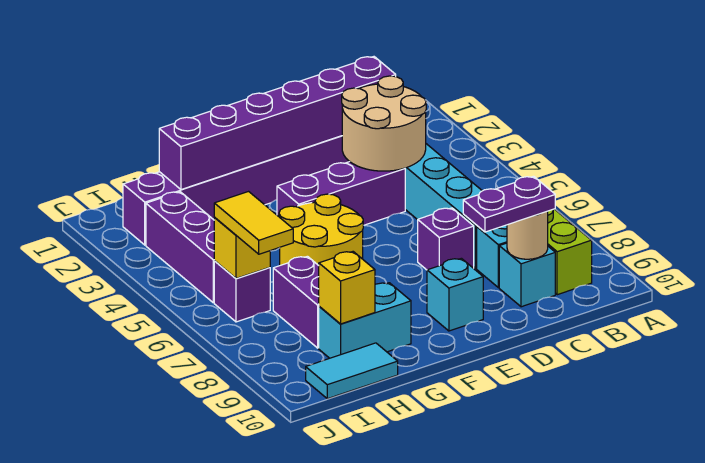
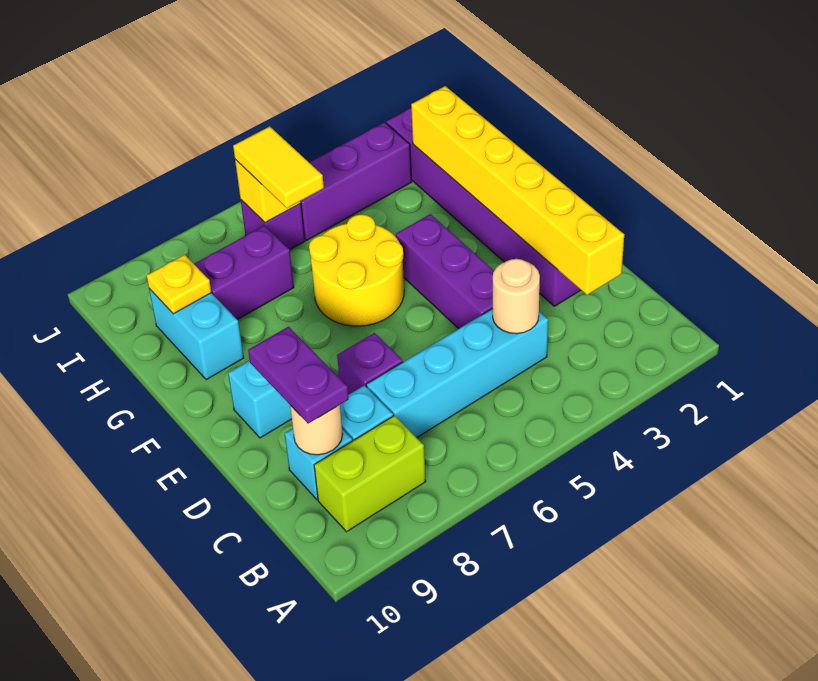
purple brick C2:H2 level 2 -> yellow brick C2:H2 level 2
tan round brick C3:D4 level 2 -> tan round brick C4 level 2
yellow brick H9 level 2 -> yellow plate H9 level 2
cyan tile H10:I10 level 1 -> none
yellow tile I6:I7 level 3 -> yellow tile H6:I6 level 3

